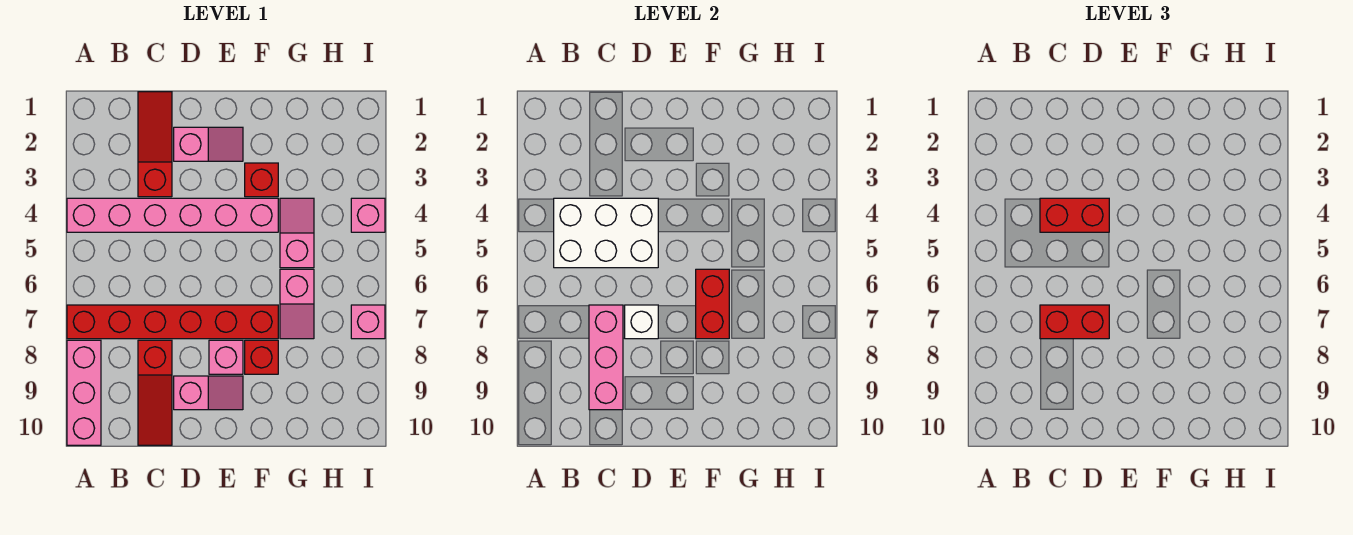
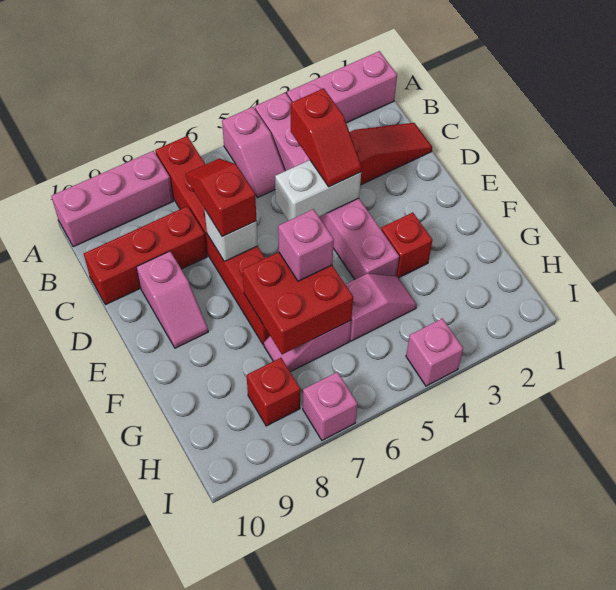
white brick B4:D5 level 2 -> white brick D4:D5 level 2
red brick C4:D4 level 3 -> red slope C4:D4 level 3 top C
pink brick C7:C9 level 2 -> pink brick A1:A3 level 1
red brick C7:D7 level 3 -> red slope C7:D7 level 3 top D
red slope C8:C10 level 1 top 8 -> red brick C8:C10 level 1
pink slope D2:E2 level 1 top D -> pink slope A5:B5 level 1 top A
pink brick E8 level 1 -> pink brick F6 level 3
red brick F6:F7 level 2 -> red brick F6:G7 level 2
red brick F8 level 1 -> red brick H8 level 1

